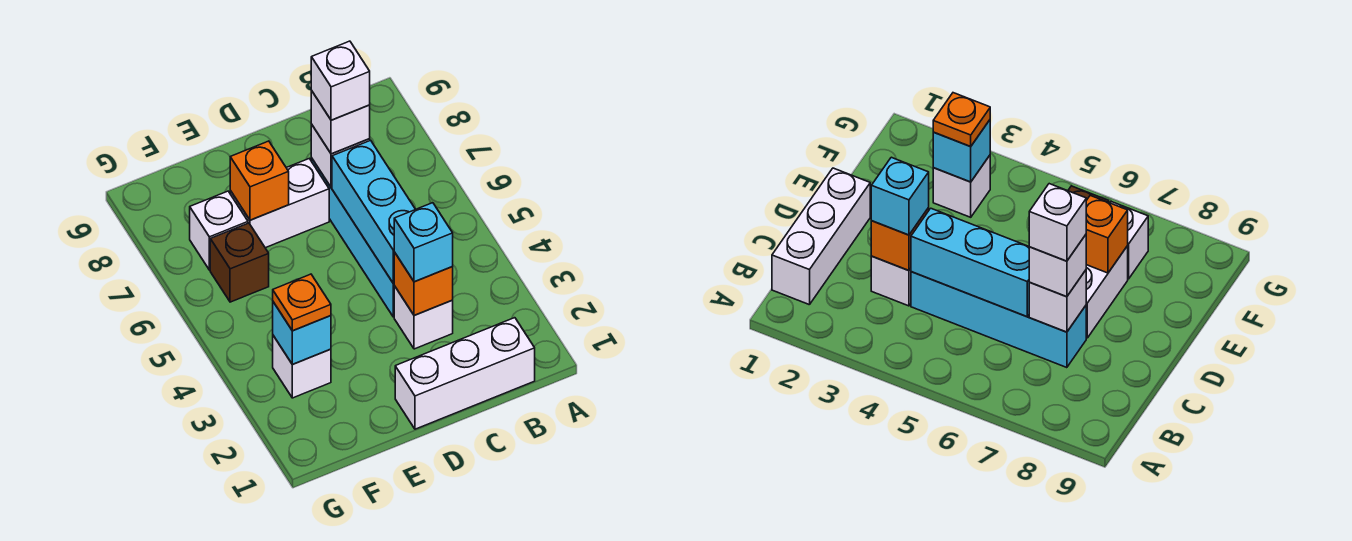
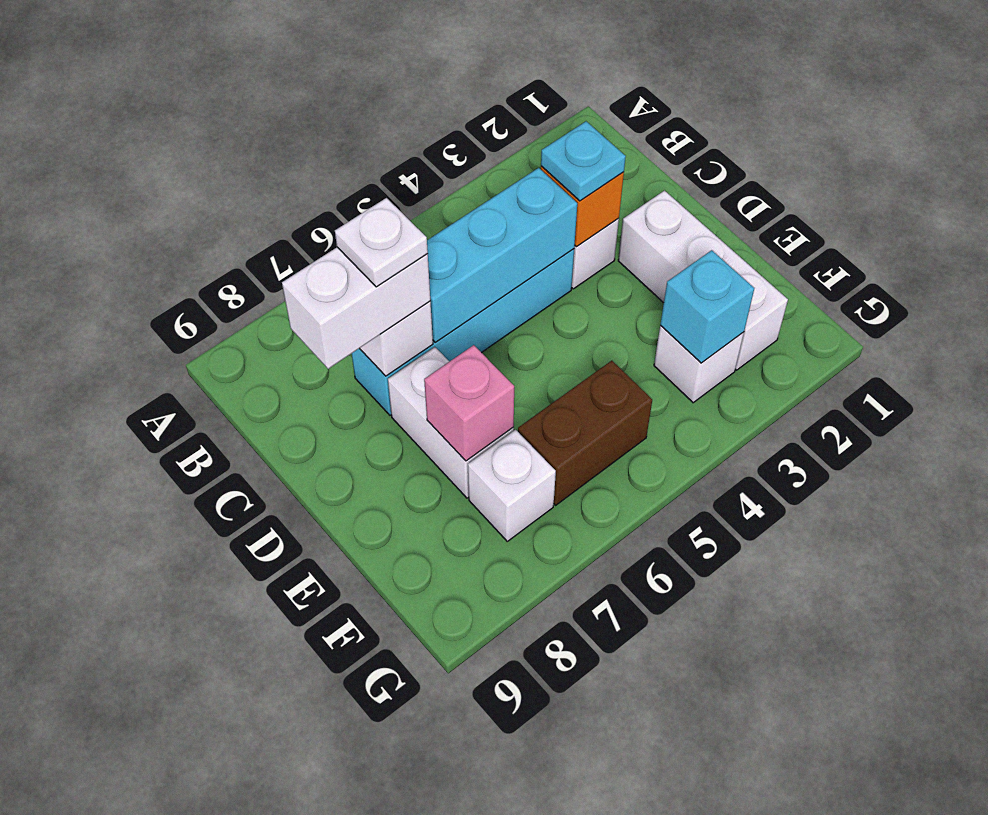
white brick B1:D1 level 1 -> white brick D2:F2 level 1
cyan brick C3 level 3 -> cyan plate C3 level 3
white brick C7 level 3 -> white brick C7:C8 level 3
white brick C7 level 4 -> white plate C7 level 4
orange brick E7 level 2 -> pink brick E7 level 2
orange plate F3 level 3 -> none
brown brick F6 level 1 -> brown brick F5:F6 level 1

